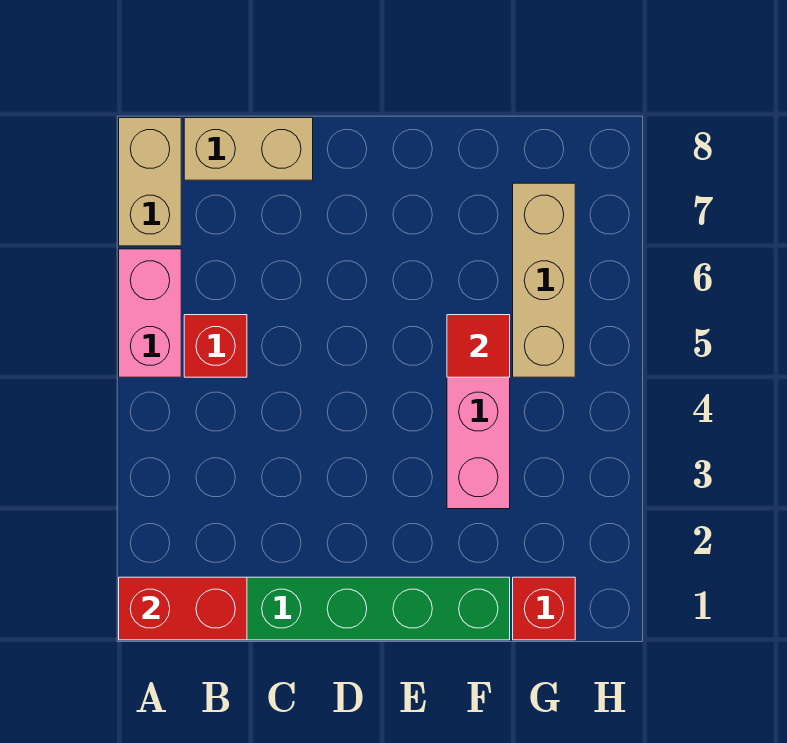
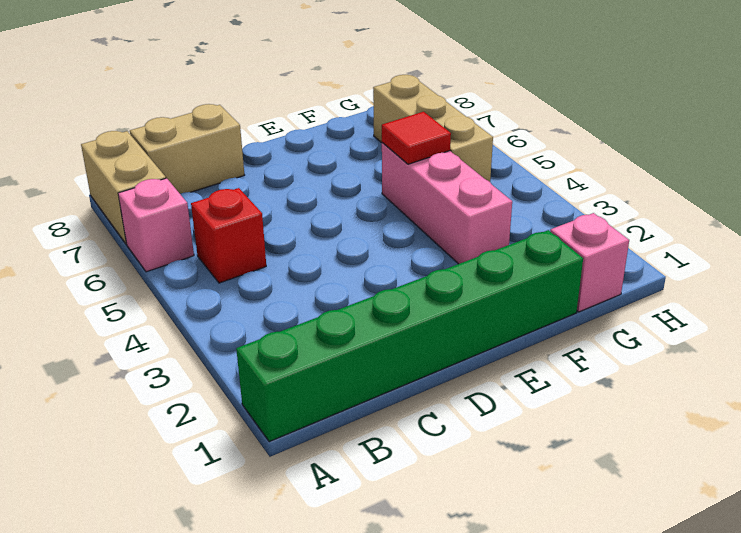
red brick A1:B1 level 2 -> none
pink brick A5:A6 level 1 -> pink brick A6 level 1
red brick G1 level 1 -> pink brick G1 level 1

